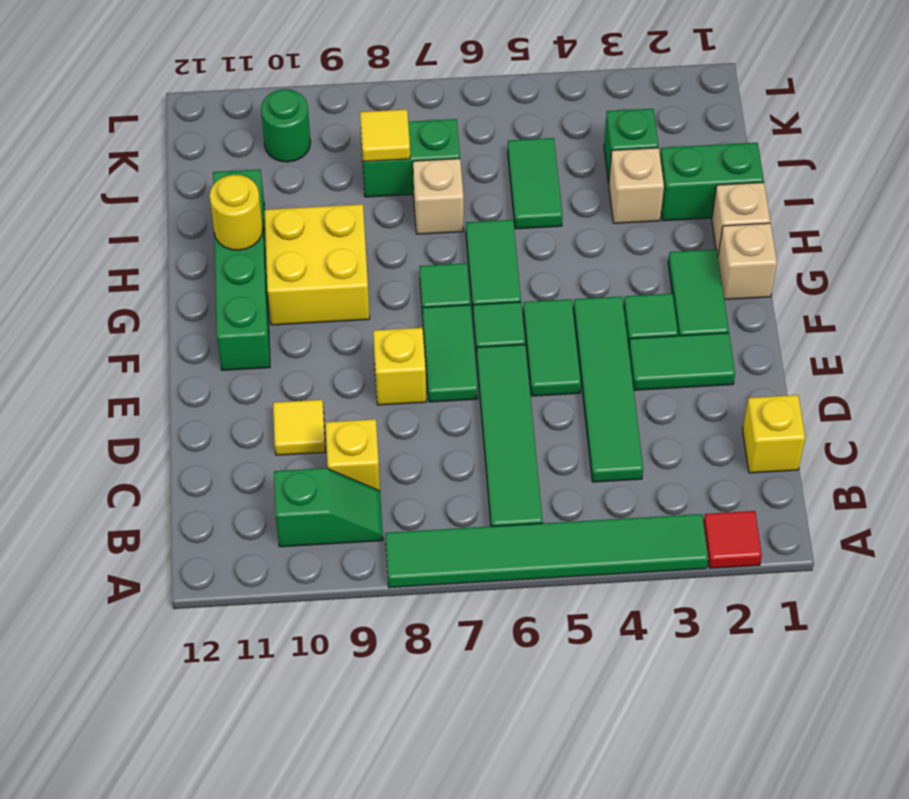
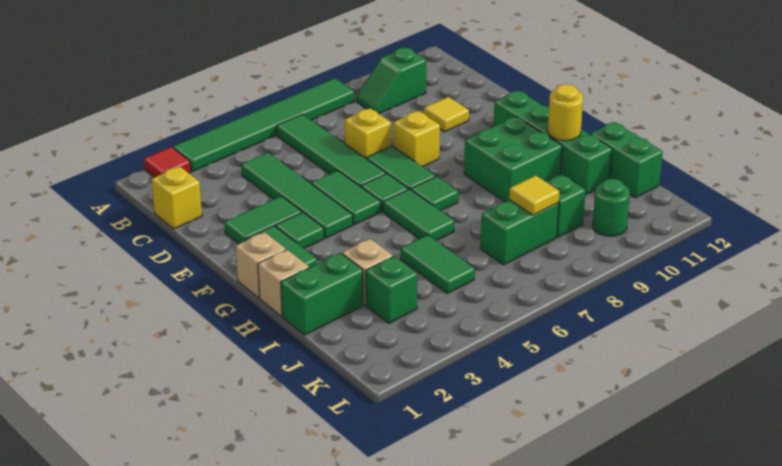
yellow brick C9 level 1 -> yellow brick D7 level 1
yellow brick G9:H10 level 1 -> green brick G9:H10 level 1
tan brick I7 level 1 -> none
none -> green brick I12:J12 level 1
none -> green brick J9 level 1

